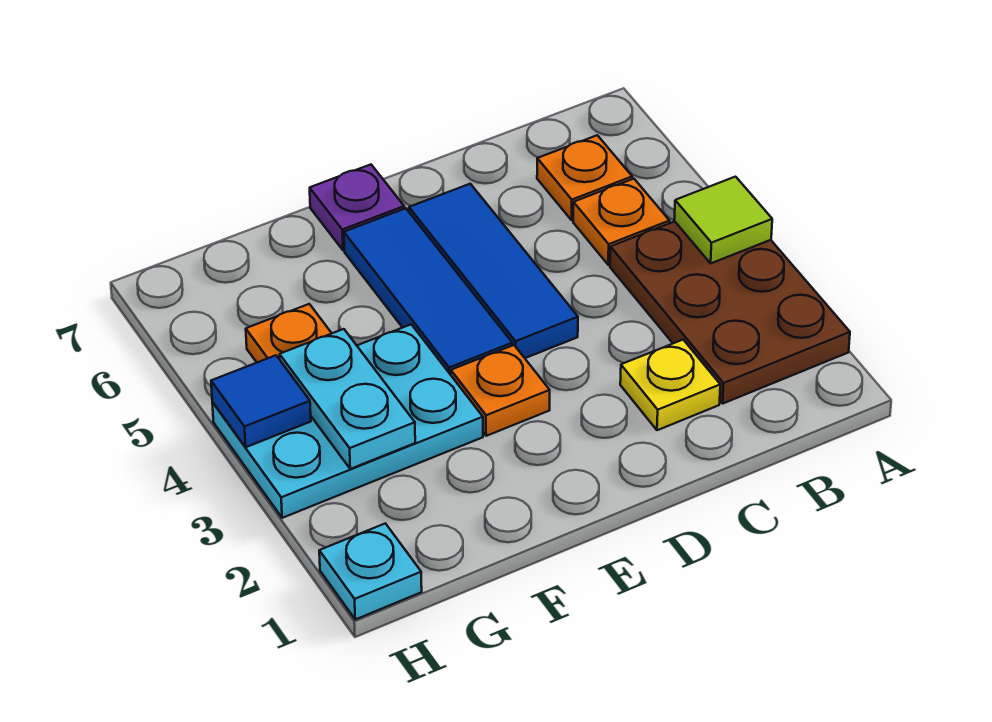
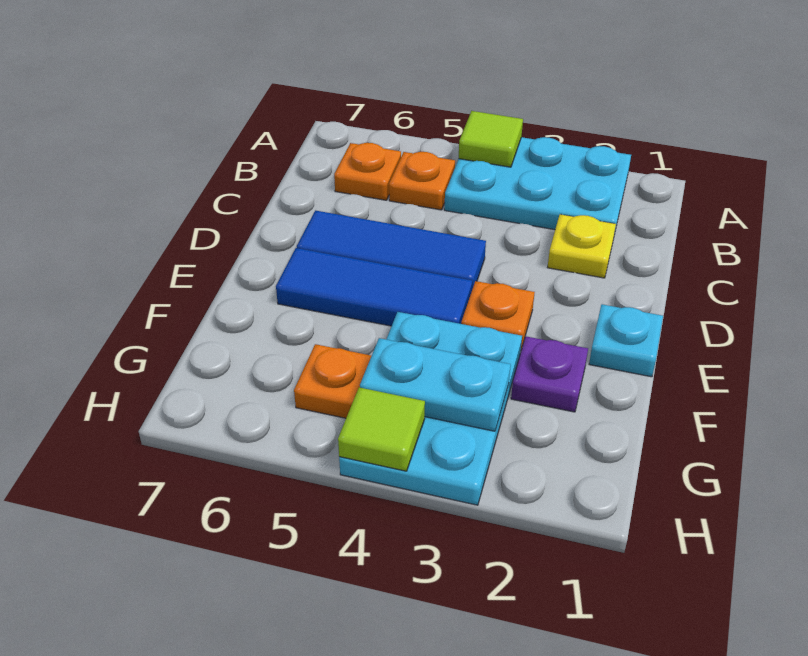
brown plate A2:B4 level 1 -> cyan plate A2:B4 level 1
purple plate E7 level 1 -> purple plate F2 level 1
cyan plate H1 level 1 -> cyan plate E1 level 1
blue tile H4 level 2 -> lime tile H4 level 2

